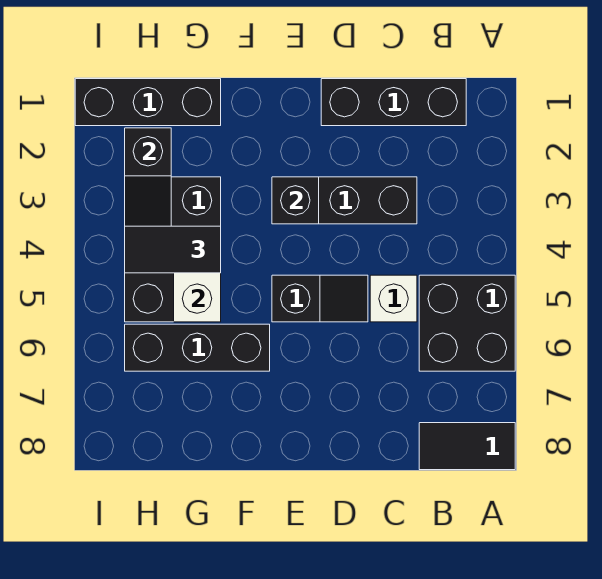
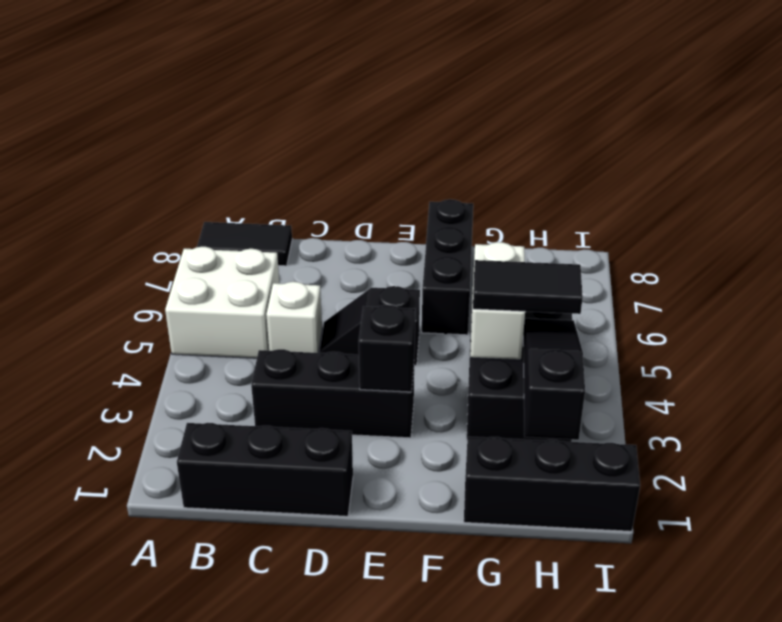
black brick A5:B6 level 1 -> white brick A5:B6 level 1
black brick F6:H6 level 1 -> black brick F6:F8 level 1

